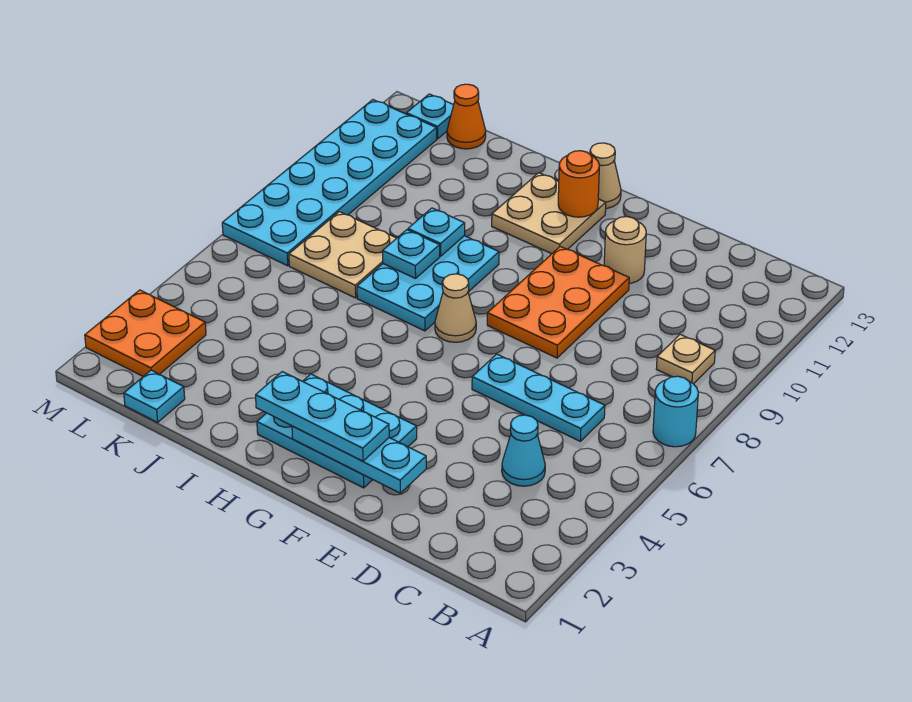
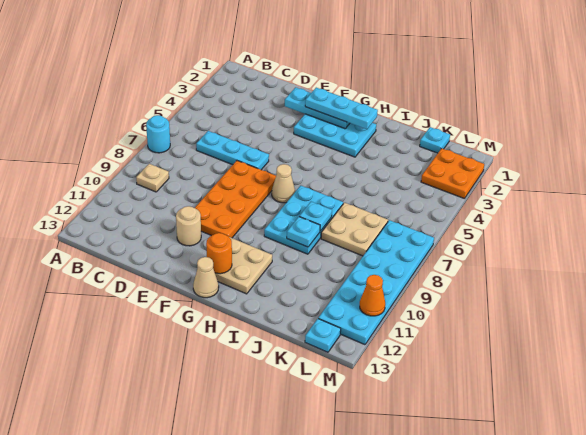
cyan cone C4 level 1 -> none
orange plate E8:F10 level 1 -> orange plate E7:F10 level 1
orange cone K13 level 1 -> orange cone M11 level 2

